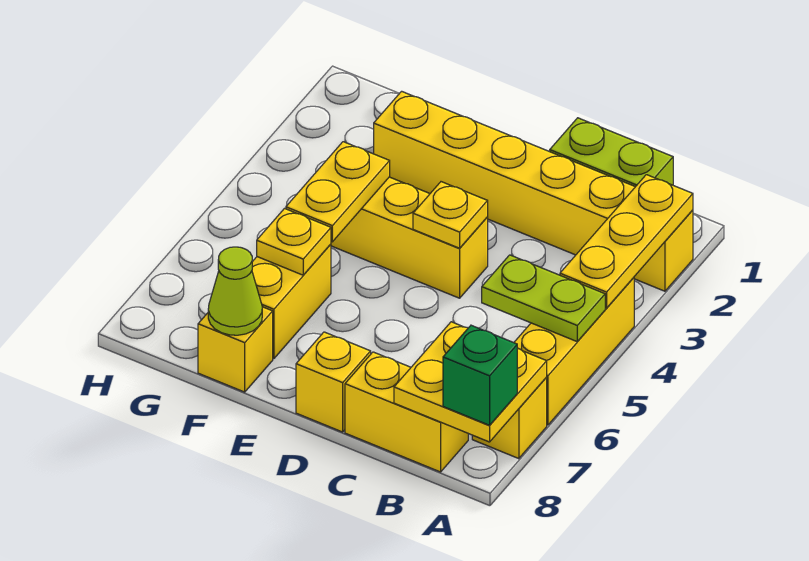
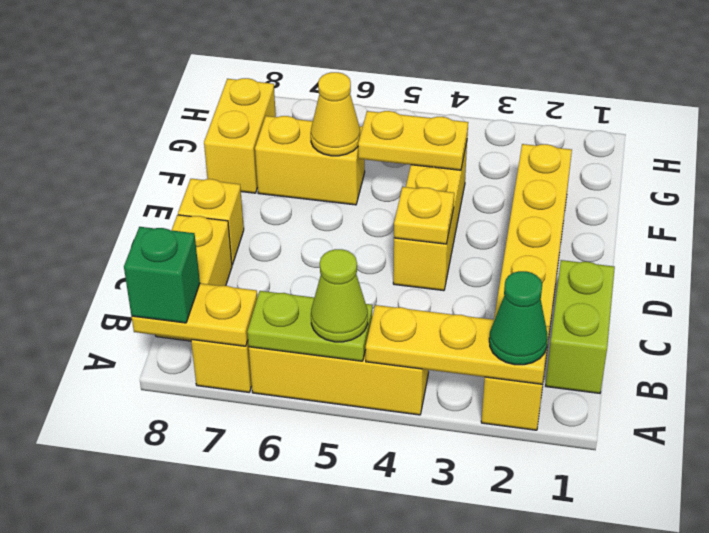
none -> green cone A2 level 3
lime plate A5:B5 level 2 -> lime plate A5:A6 level 2
yellow plate A7:B8 level 2 -> yellow plate A7:A8 level 2
yellow plate F6 level 2 -> yellow cone F6 level 2
yellow brick F8 level 1 -> yellow brick F8:G8 level 1
lime cone F8 level 2 -> lime cone A5 level 3

